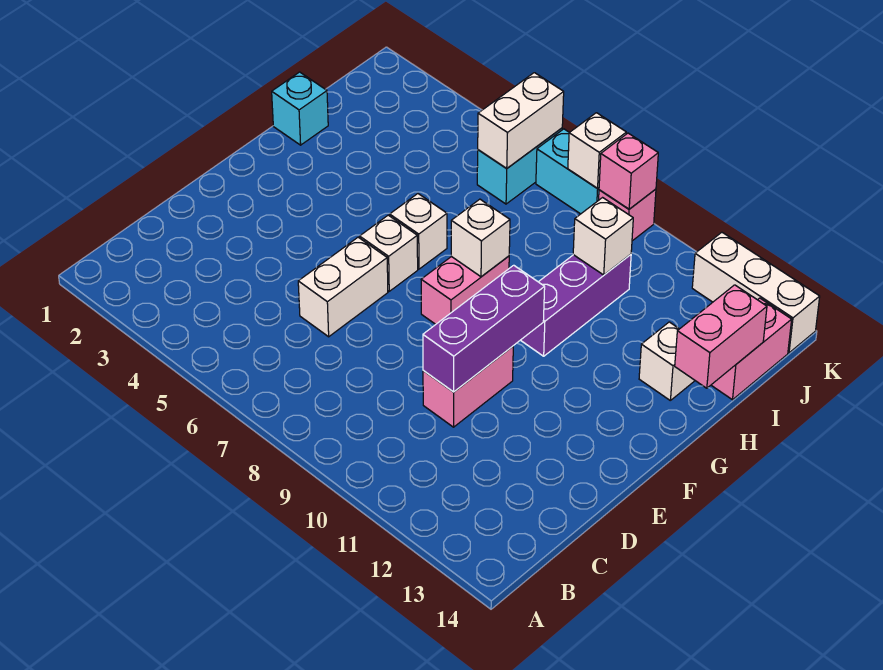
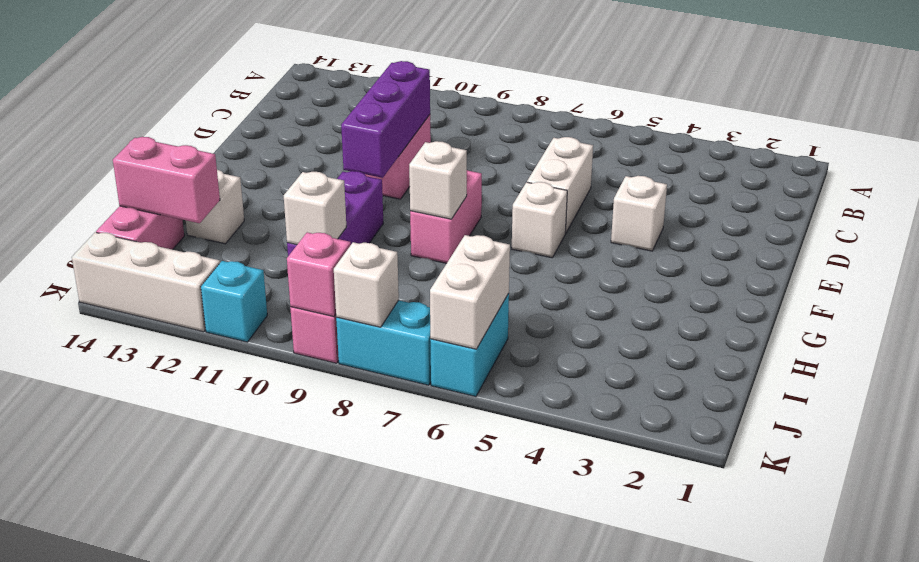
white brick G6 level 1 -> white brick E4 level 1
cyan brick H1 level 1 -> cyan brick K11 level 1
pink brick H14:I14 level 2 -> pink brick I13:I14 level 2

